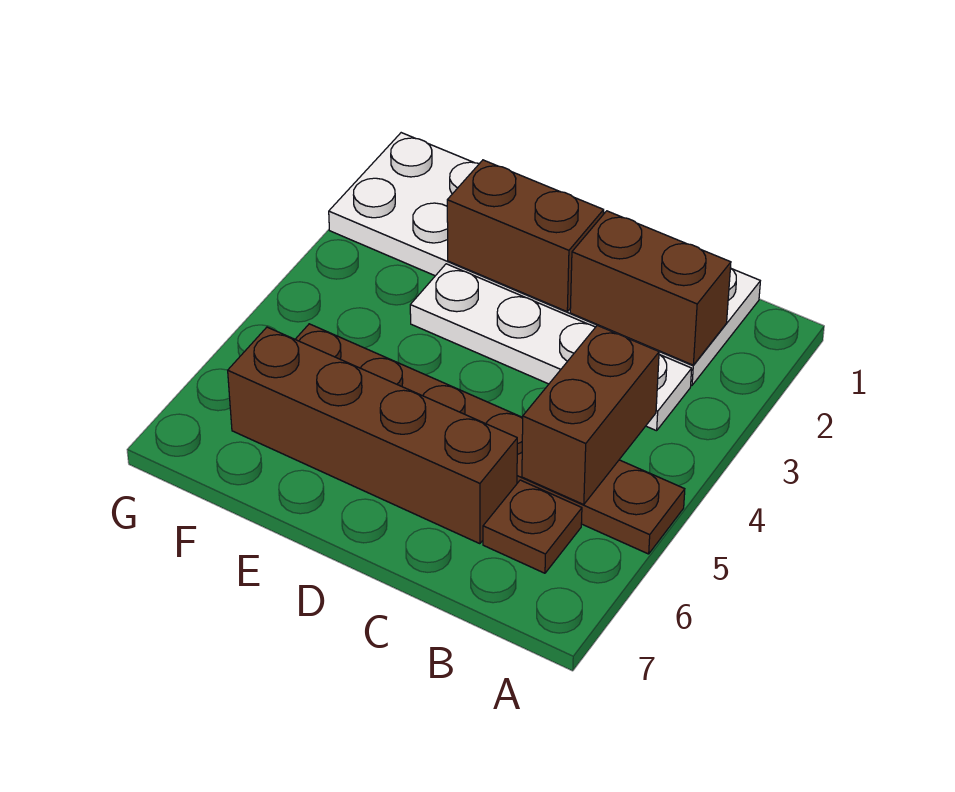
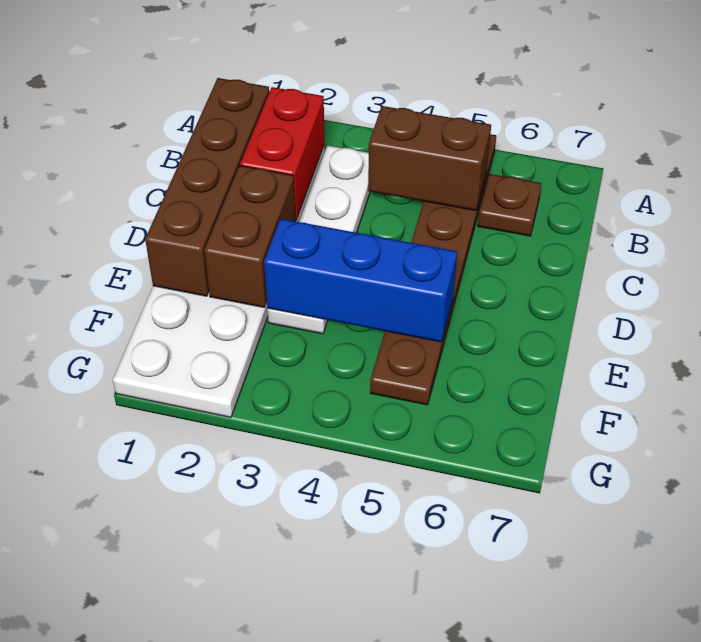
brown brick B2:C2 level 2 -> red brick B2:C2 level 2
brown brick C6:F6 level 1 -> brown brick B1:E1 level 2
none -> blue brick E3:E5 level 2

